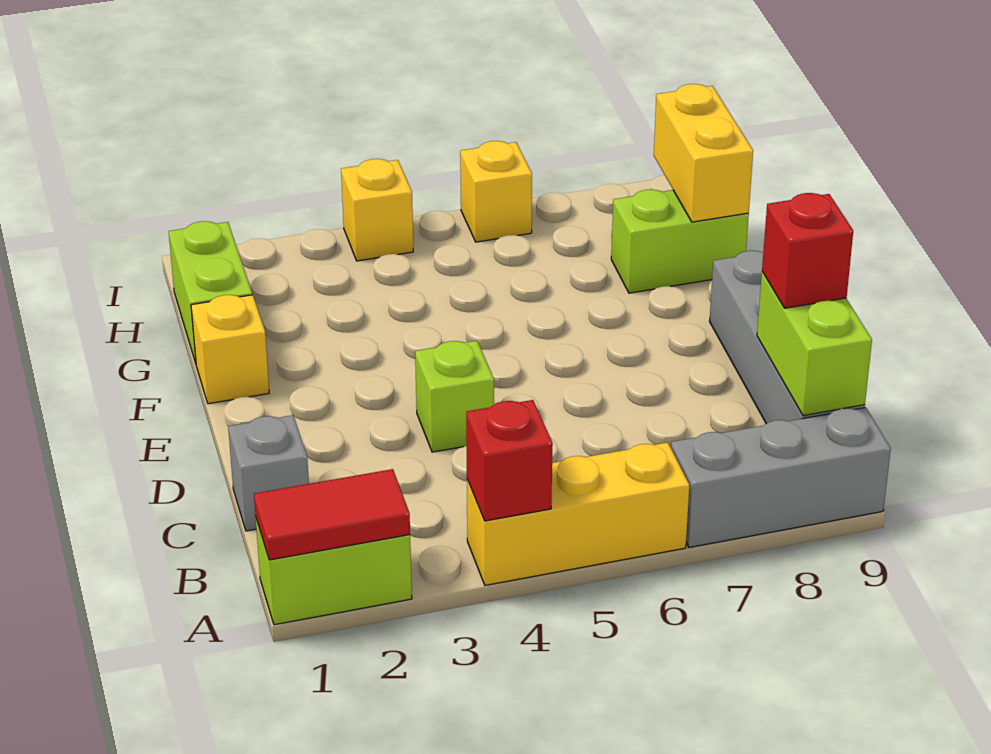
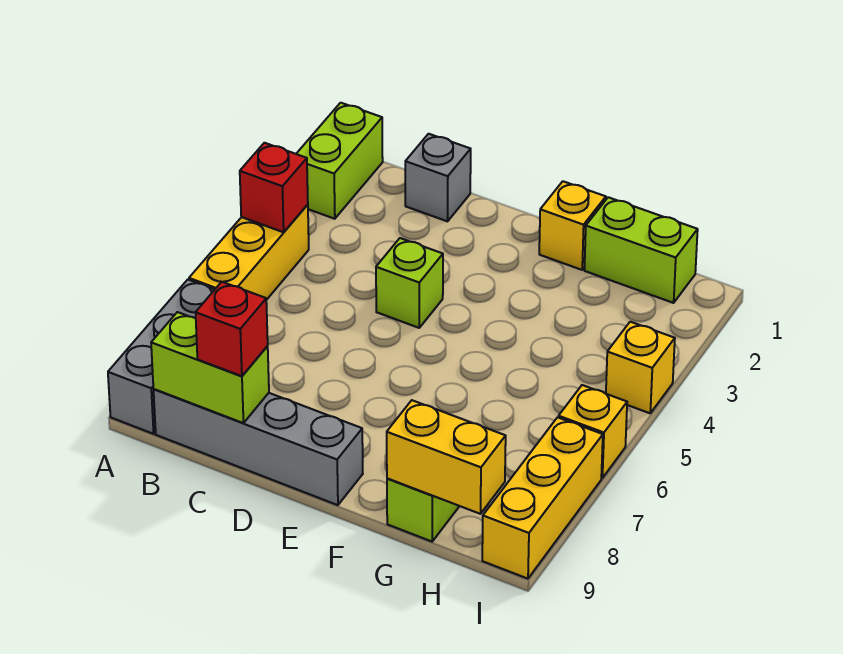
red tile A1:A2 level 2 -> none
none -> yellow brick I7:I9 level 1

